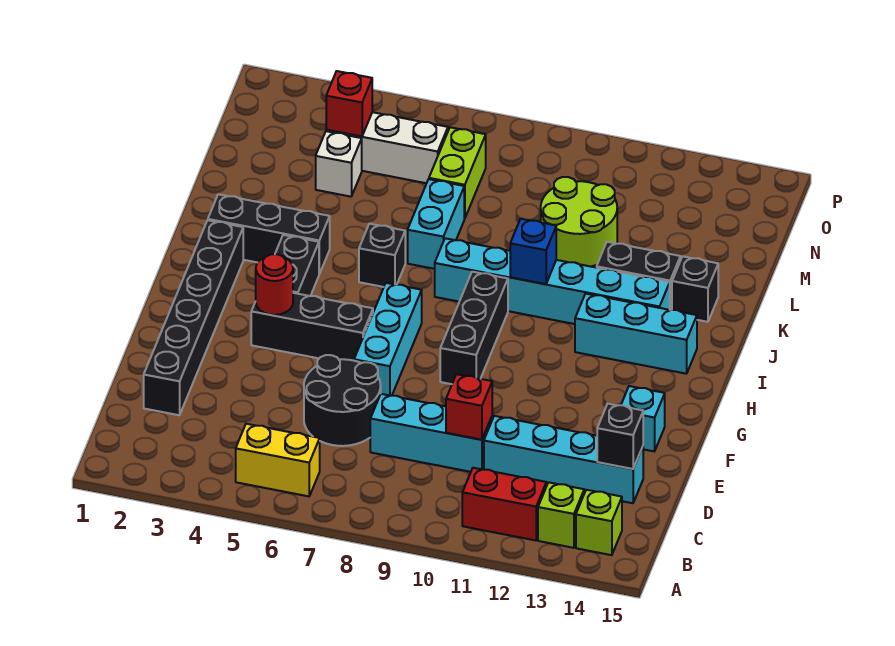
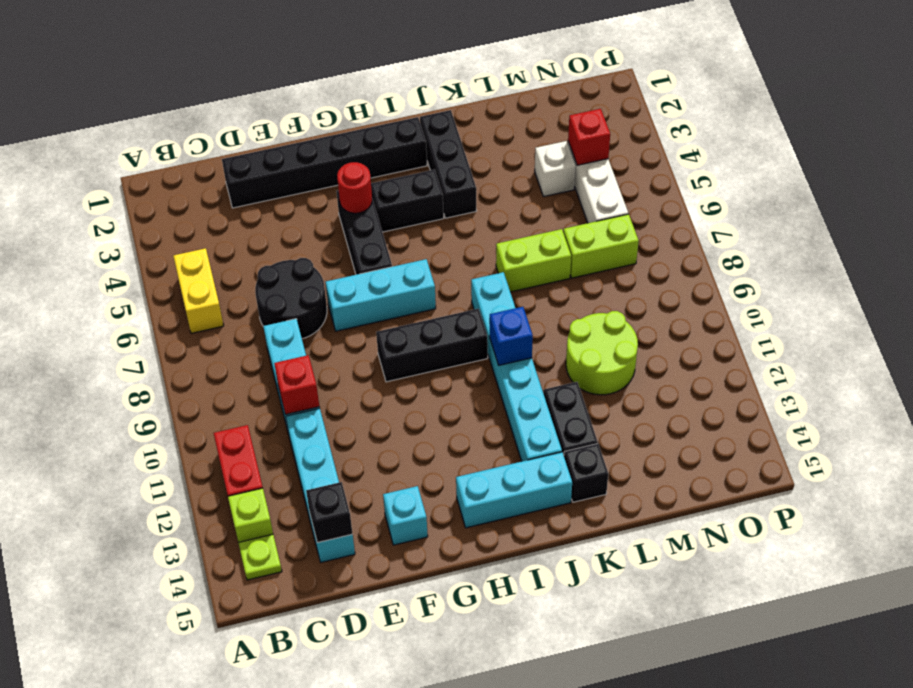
lime brick B14 level 1 -> lime plate B14 level 1
cyan brick I12:I14 level 1 -> cyan brick H14:J14 level 1
black brick J6 level 1 -> none
cyan brick K7:L7 level 1 -> lime brick K7:L7 level 1

